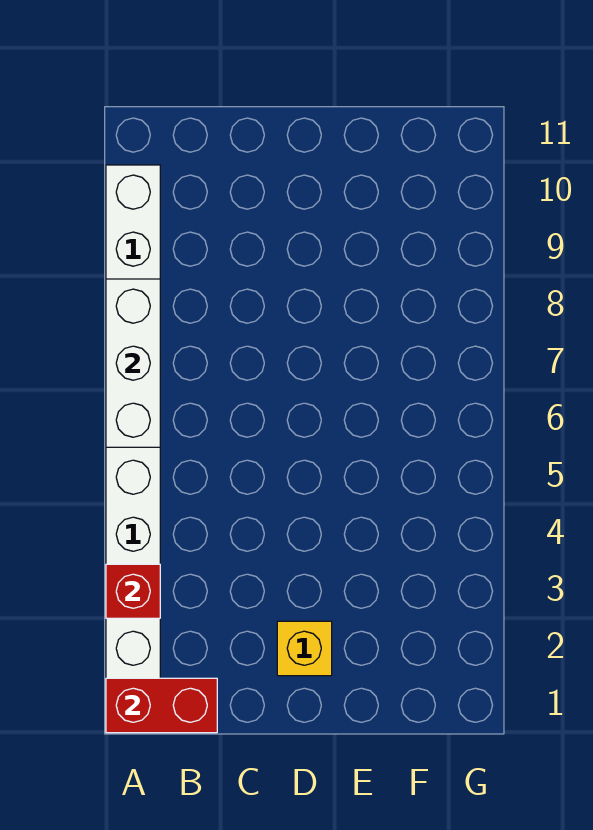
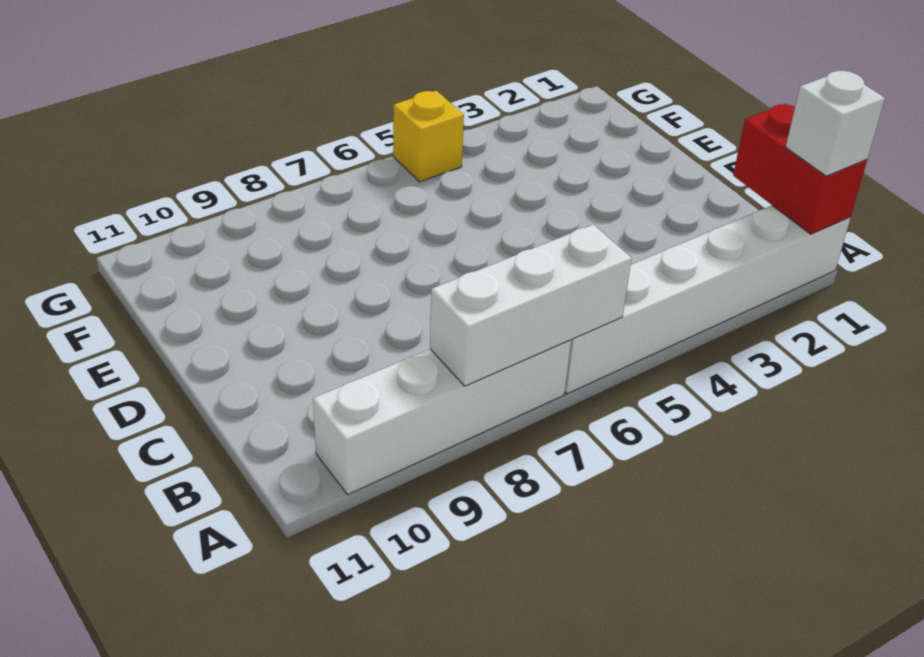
none -> white brick A1 level 3
red brick A3 level 2 -> none
yellow brick D2 level 1 -> yellow brick G5 level 1

